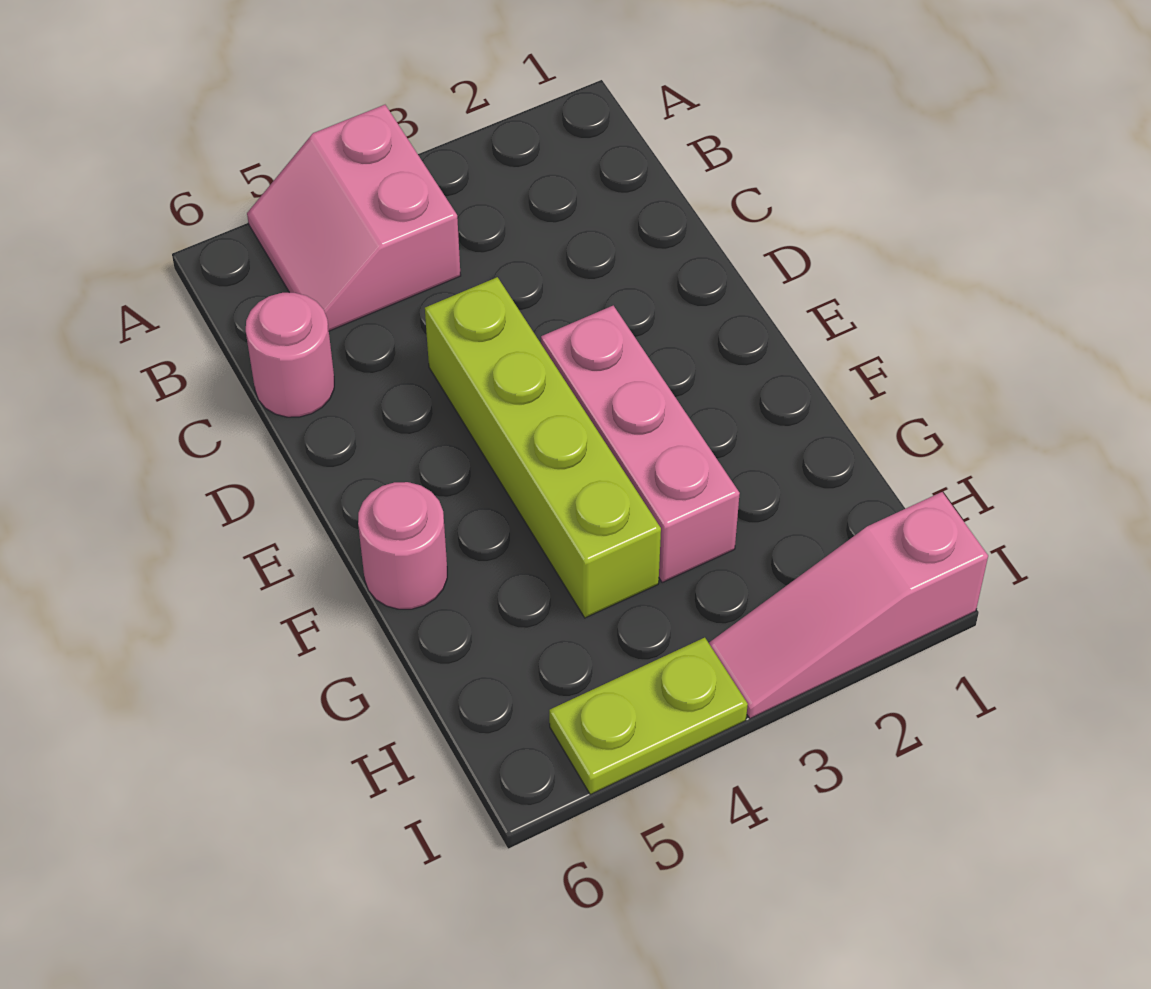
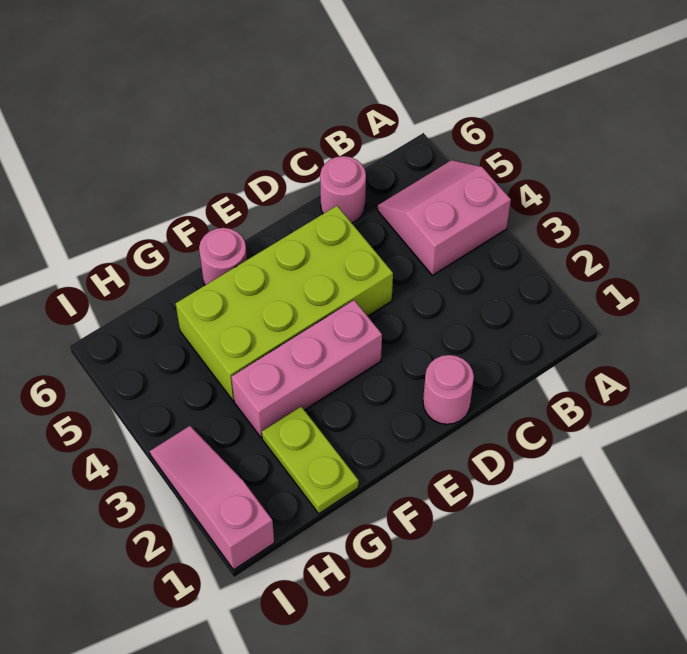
none -> pink round brick D1 level 1
lime brick D4:G4 level 1 -> lime brick D4:G5 level 1
lime plate I4:I5 level 1 -> lime plate G1:G2 level 1

